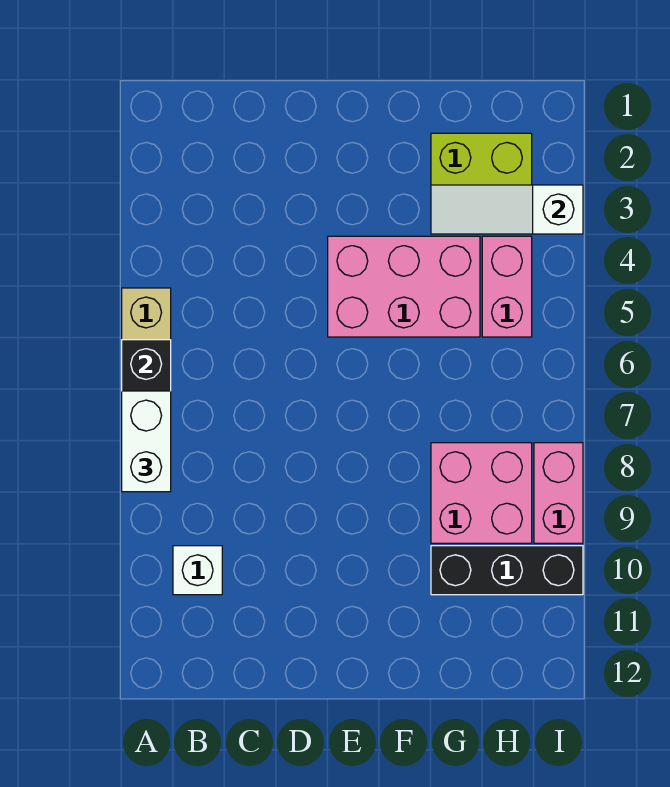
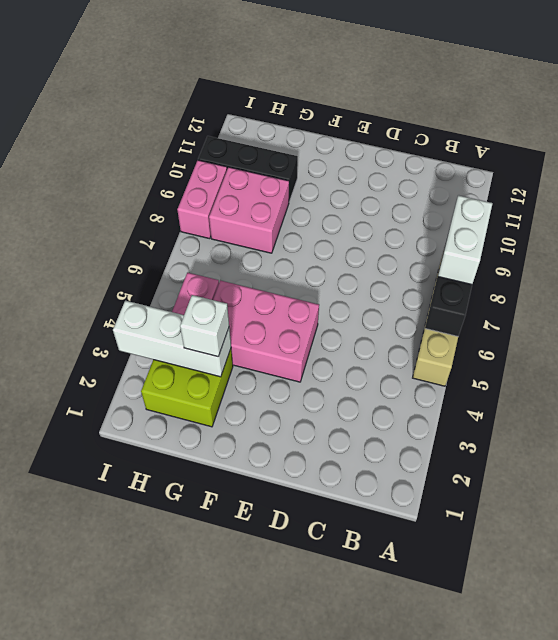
white brick B10 level 1 -> white brick G3 level 3
white slope G3:I3 level 2 top I -> white brick G3:I3 level 2

